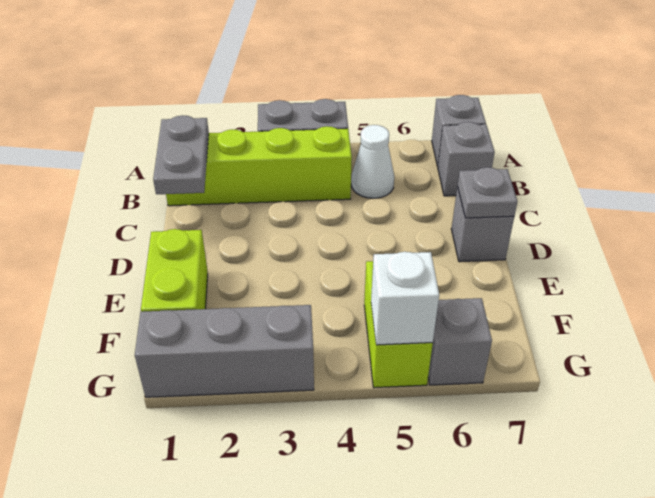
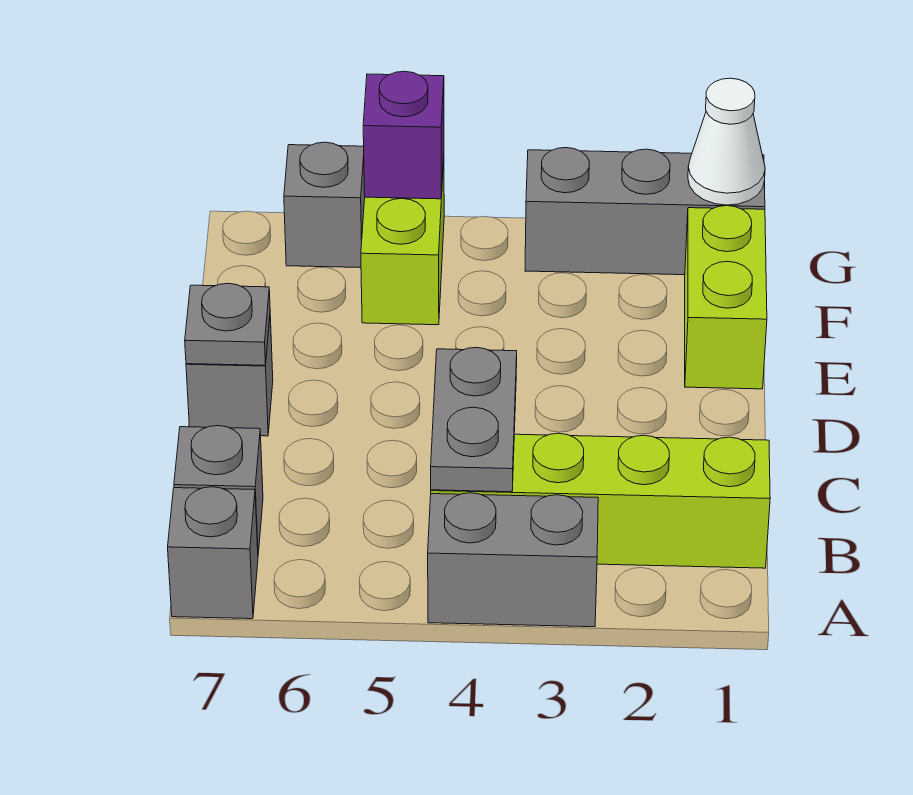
grey plate B1:C1 level 2 -> grey plate B4:C4 level 2
white cone B5 level 1 -> white cone G1 level 2
white brick G5 level 2 -> purple brick G5 level 2

